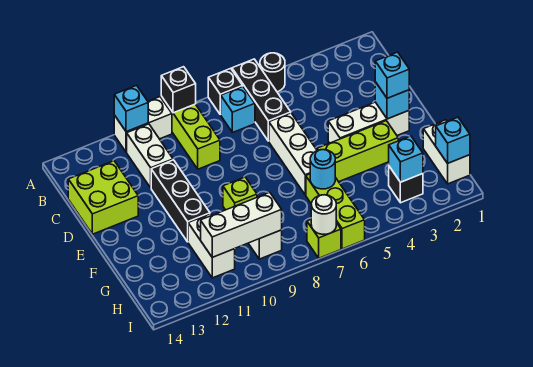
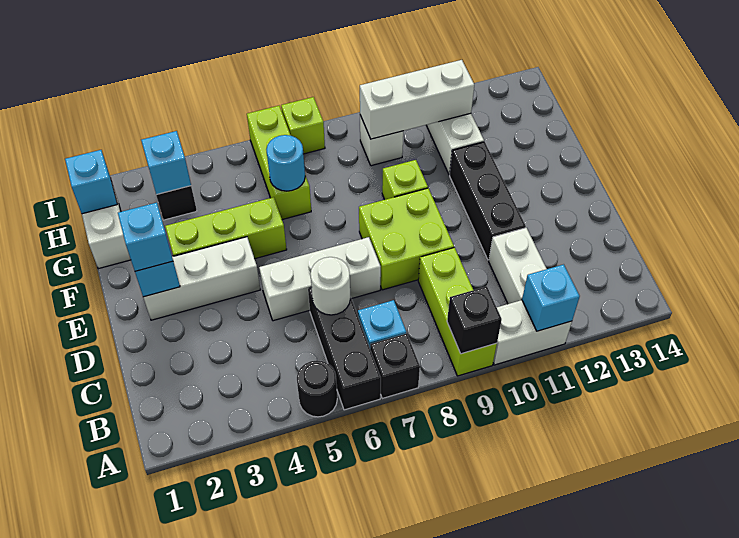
lime brick C13:D14 level 1 -> lime brick D8:E9 level 1
white brick D6:F6 level 1 -> white brick D5:D7 level 1
white round brick I7 level 2 -> white round brick C6 level 2

